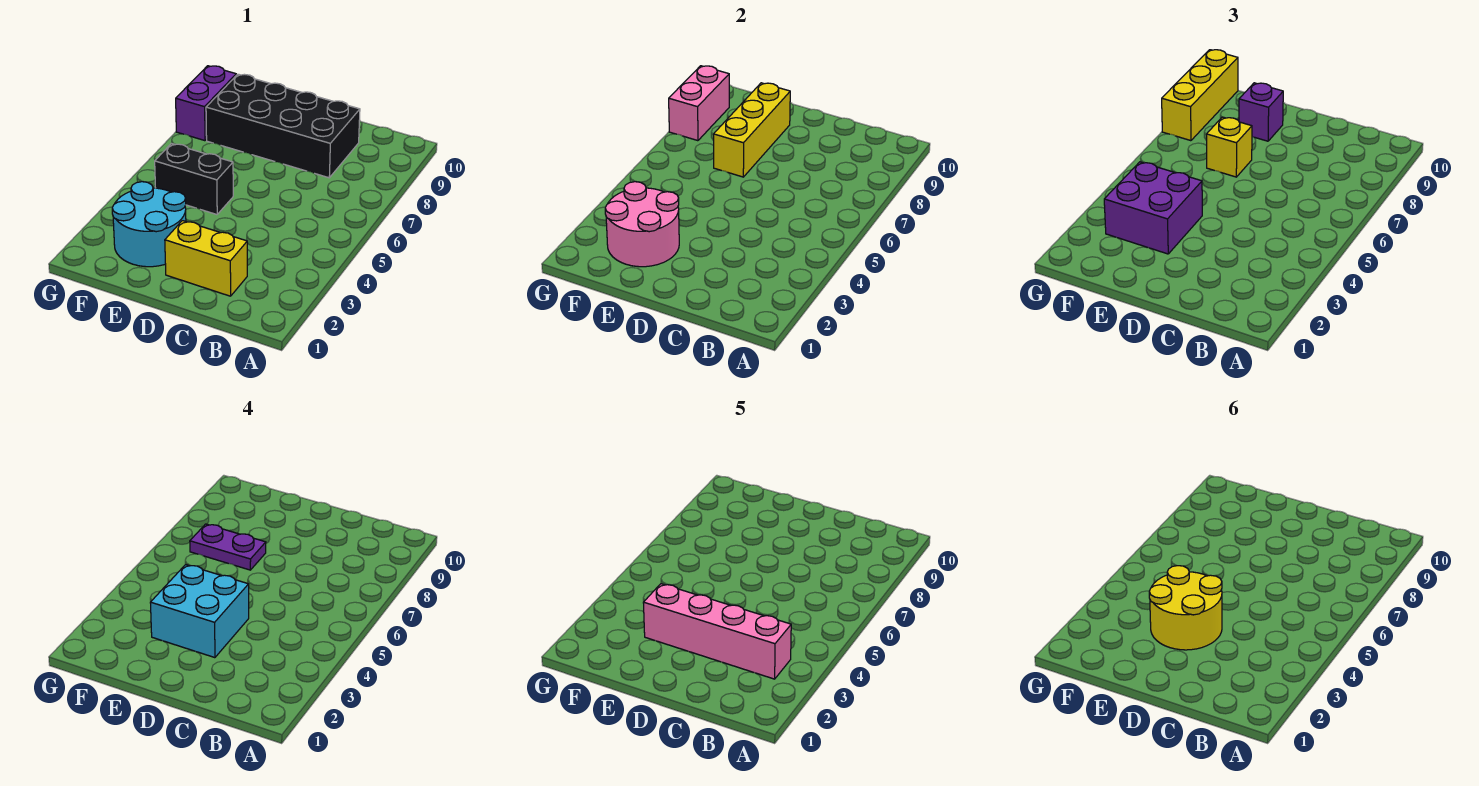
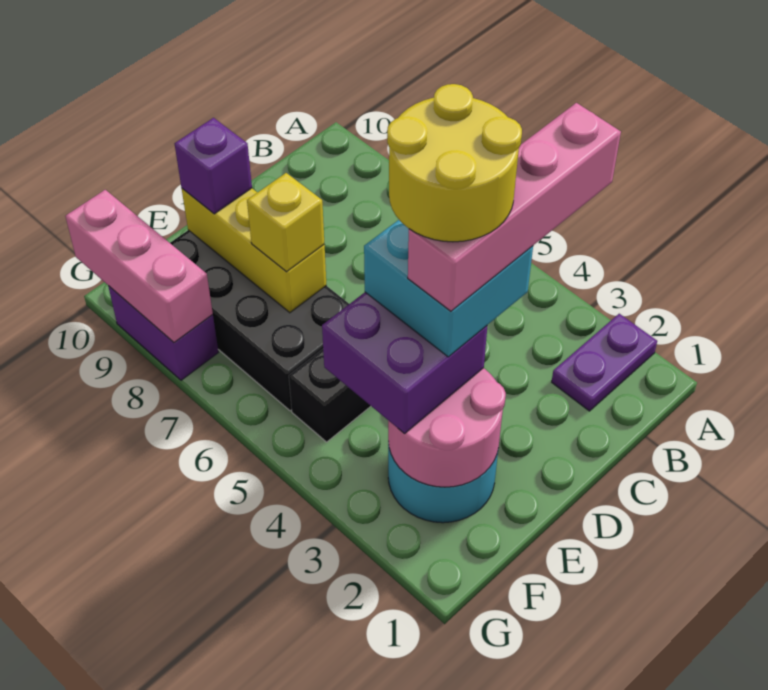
yellow brick C2:D2 level 1 -> none
black brick C8:F9 level 1 -> black brick E6:F9 level 1
purple plate E7:F7 level 4 -> purple plate A2:B2 level 1
pink brick G8:G9 level 2 -> pink brick G8:G10 level 2
yellow brick G8:G10 level 3 -> none

